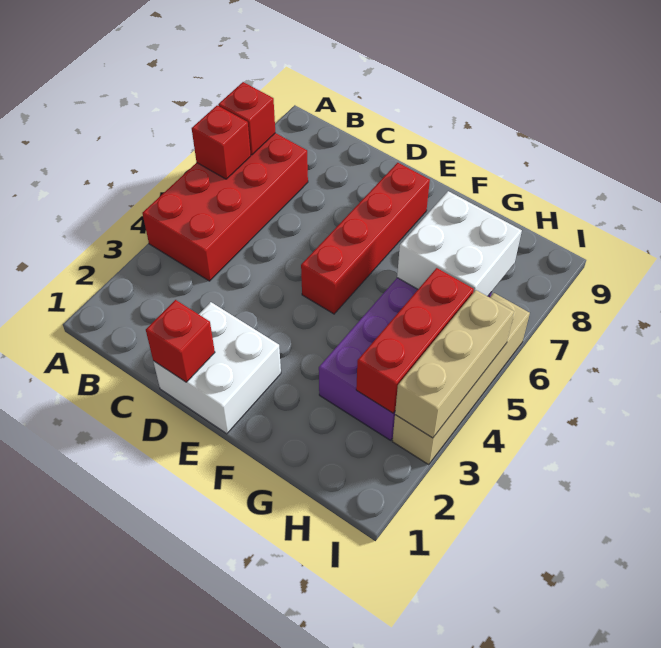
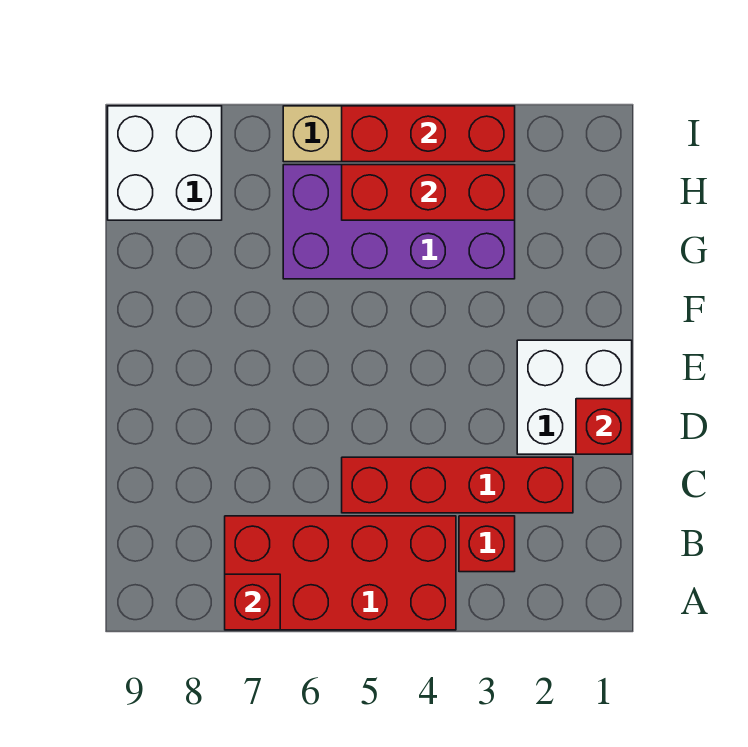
red brick A6 level 2 -> red brick B3 level 1
red brick E5:E8 level 1 -> red brick C2:C5 level 1
white brick G6:H7 level 2 -> white brick H8:I9 level 1
tan brick I3:I5 level 2 -> red brick I3:I5 level 2

